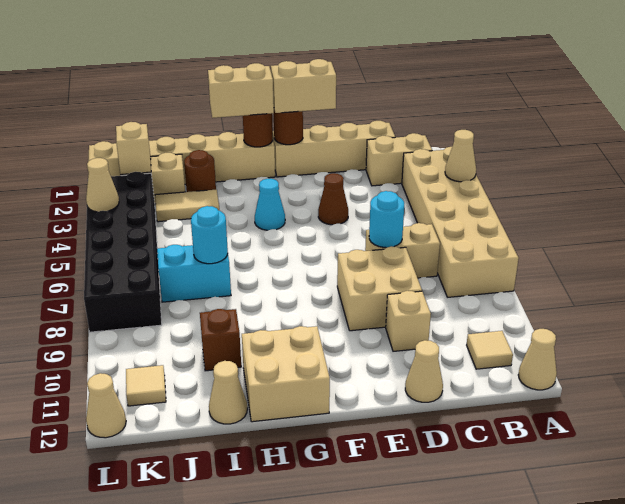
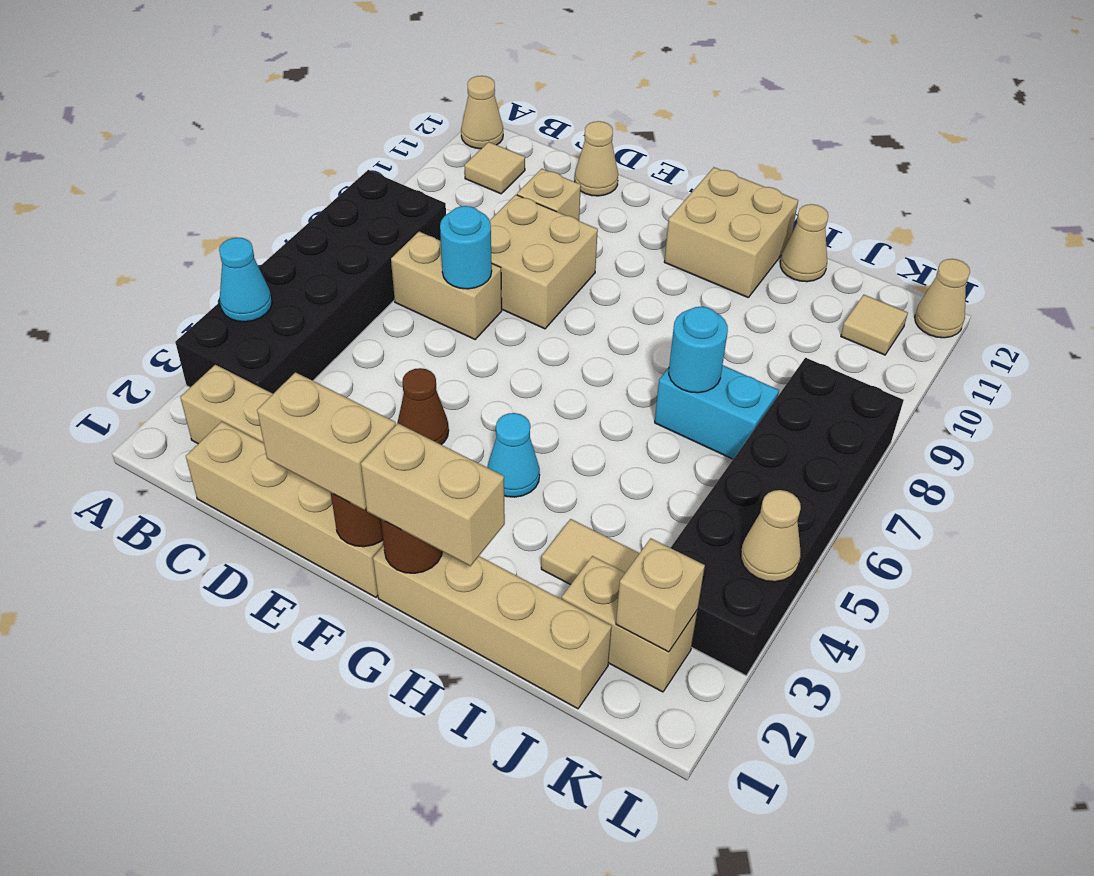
tan brick A3:B8 level 1 -> black brick A3:B8 level 1
tan cone A4 level 2 -> cyan cone A4 level 2
tan brick G1:L1 level 1 -> tan brick G1:J1 level 1
brown round brick I2 level 1 -> none
brown brick I10 level 1 -> none

